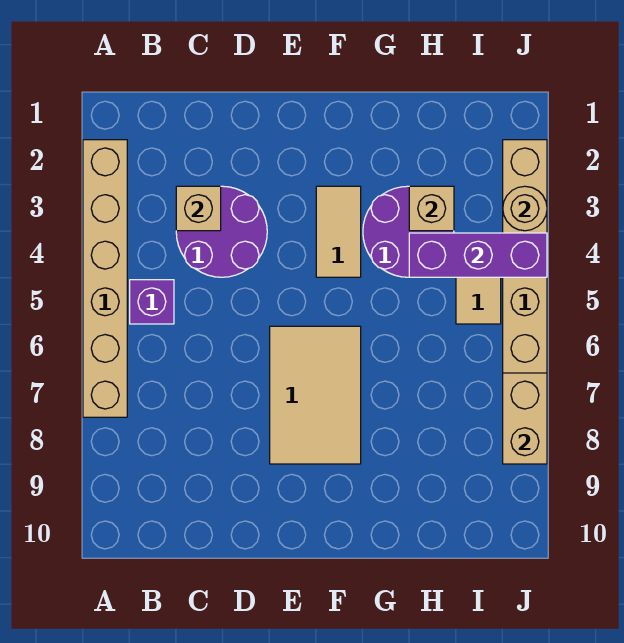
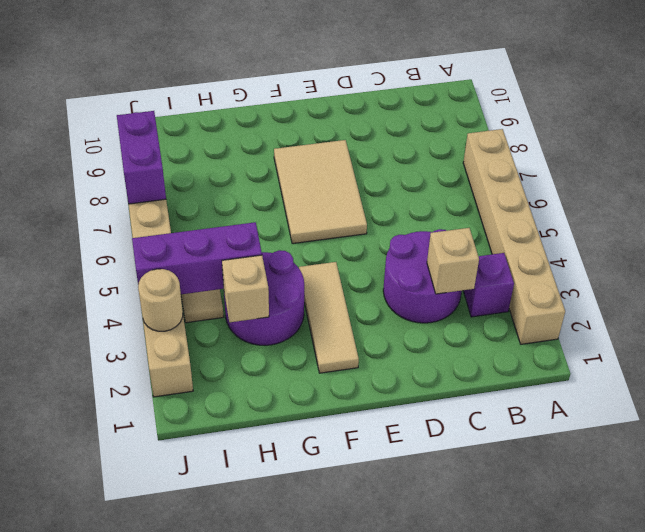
purple brick B5 level 1 -> purple brick B3 level 1
tan tile F3:F4 level 1 -> tan tile F2:F4 level 1
tan brick J7:J8 level 2 -> purple brick J7:J8 level 2

